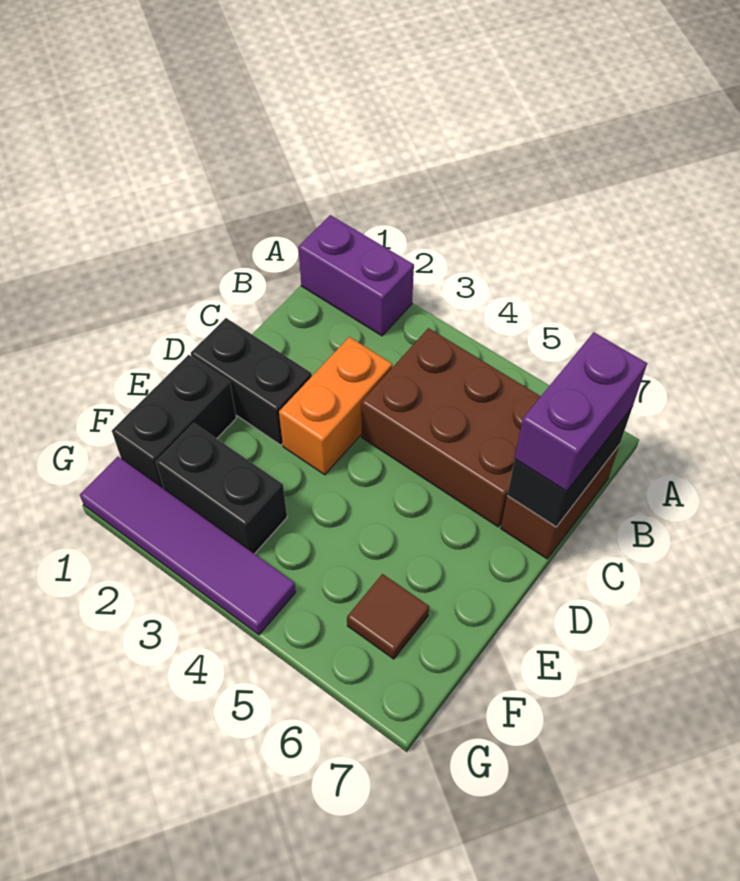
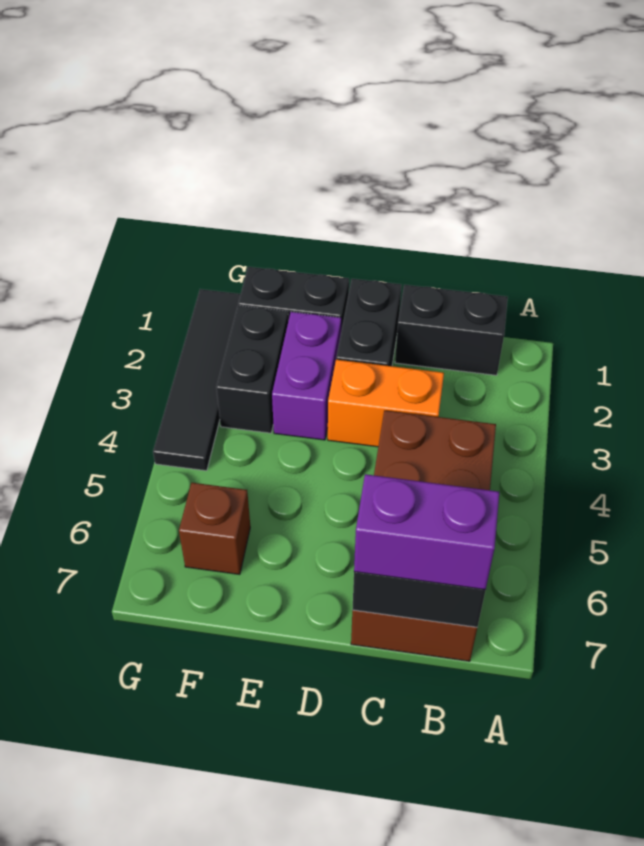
purple brick A1:A2 level 1 -> purple brick E2:E3 level 1
none -> black brick B1:C1 level 1
brown tile F6 level 1 -> brown brick F6 level 1
purple tile G1:G4 level 1 -> black tile G1:G4 level 1

